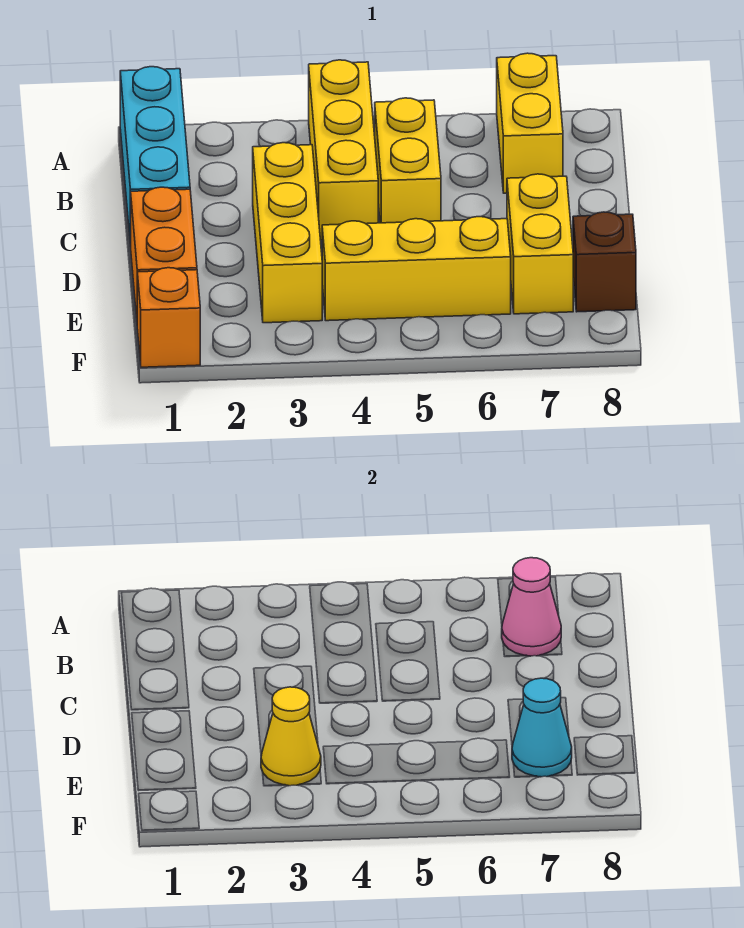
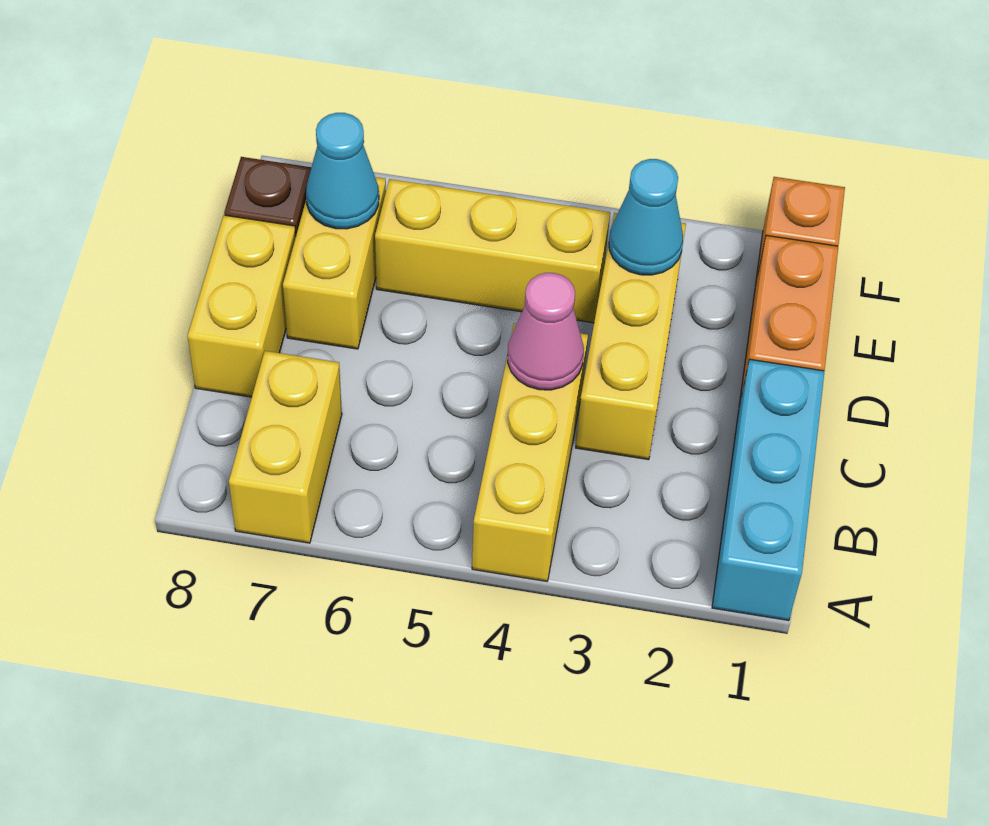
yellow brick B5:C5 level 1 -> yellow brick C8:D8 level 1
pink cone B7 level 2 -> pink cone C4 level 2
yellow cone E3 level 2 -> cyan cone E3 level 2

